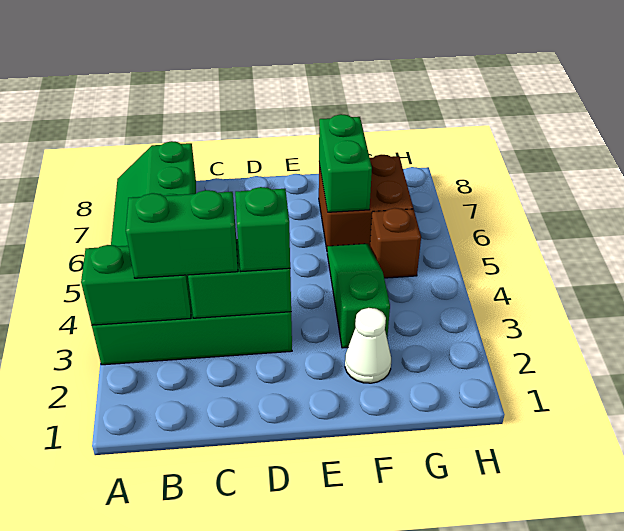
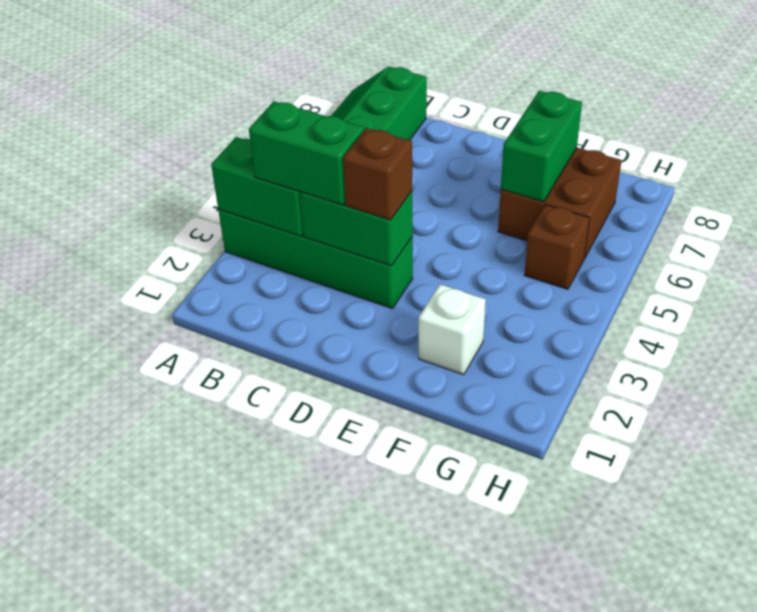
green brick D3 level 3 -> brown brick D3 level 3
white cone F2 level 1 -> white brick F2 level 1
green slope F3:F5 level 1 top 3 -> none

